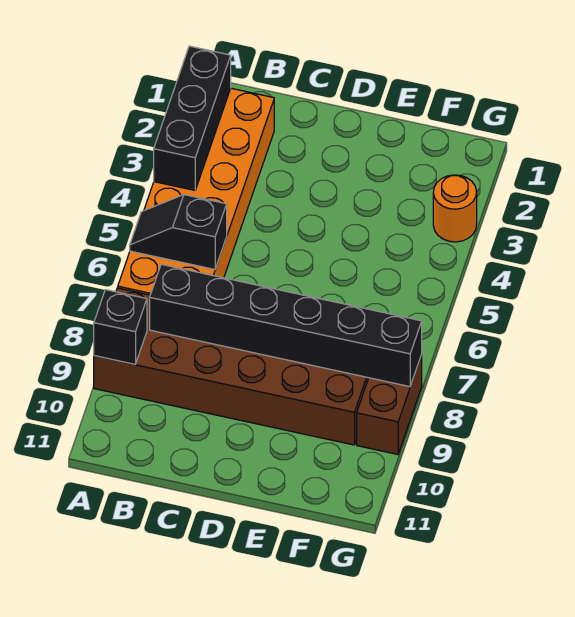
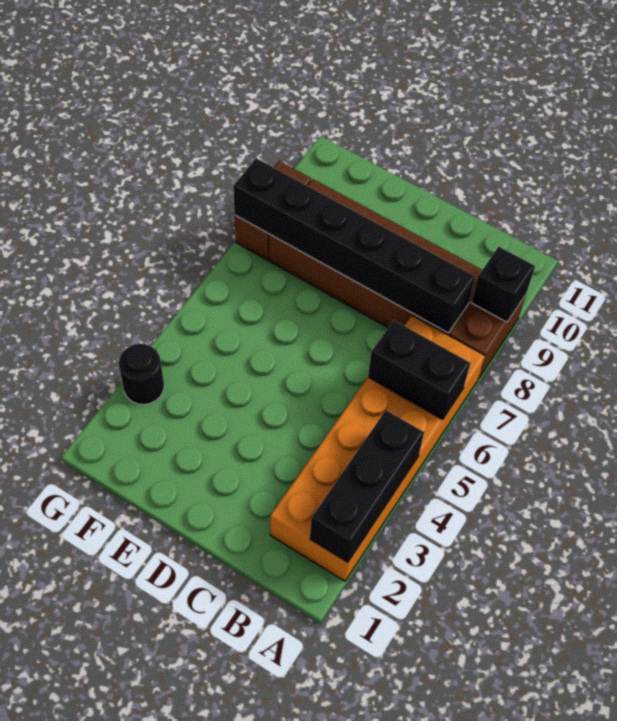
black slope A6:B6 level 2 top B -> black brick A6:B6 level 2
orange round brick G3 level 1 -> black round brick G3 level 1

